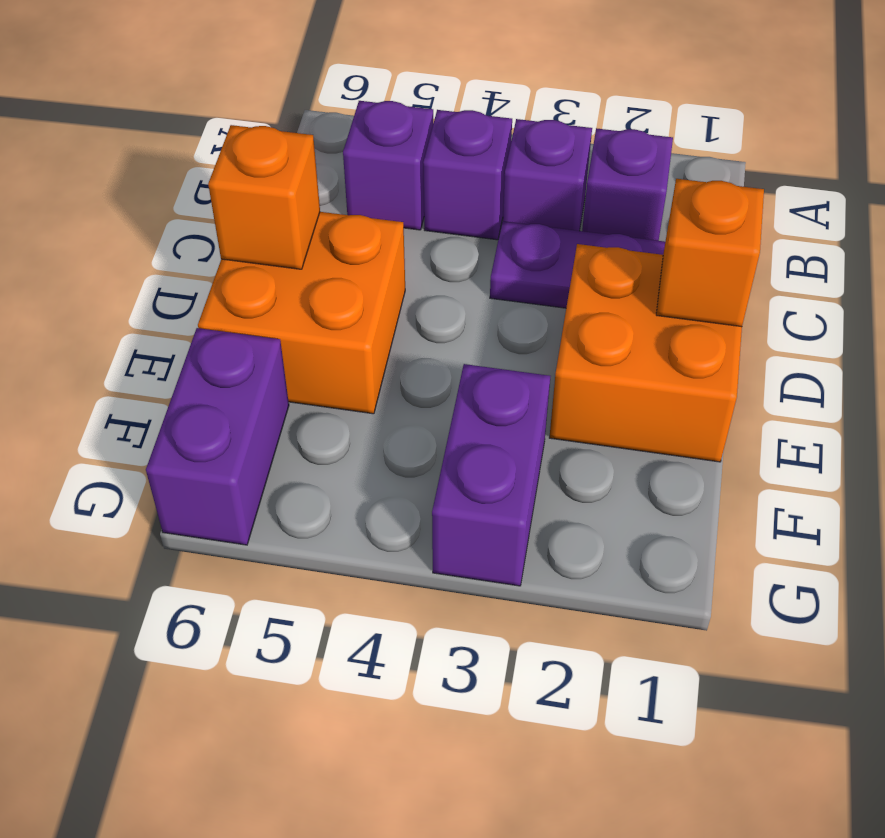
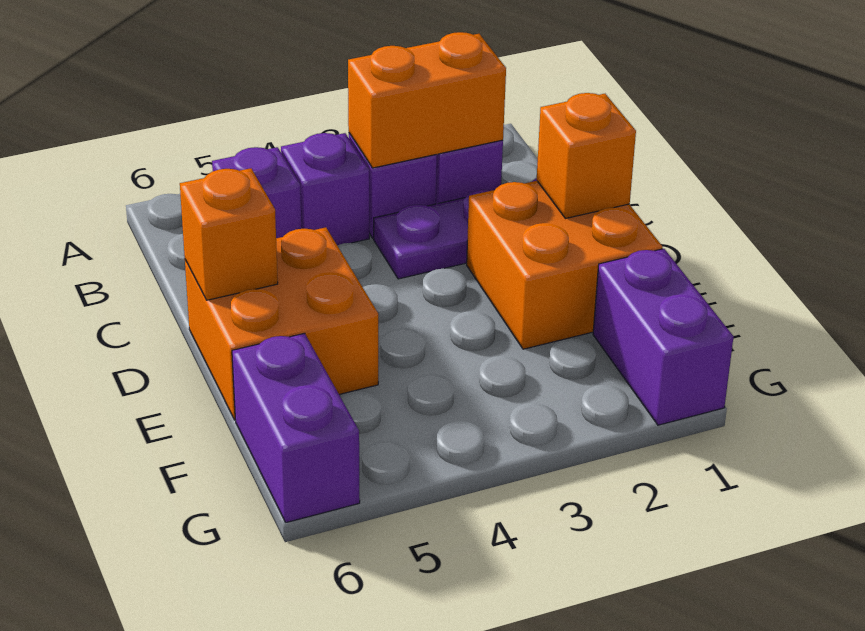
none -> orange brick B2:B3 level 2
purple brick F3:G3 level 1 -> purple brick F1:G1 level 1

